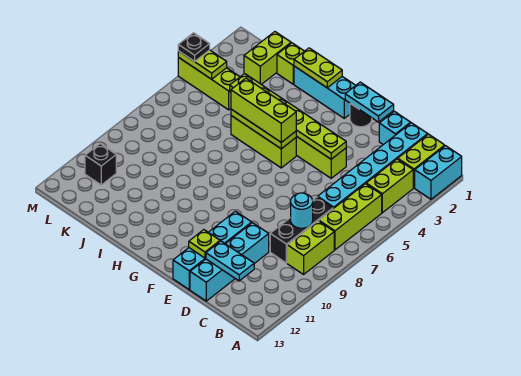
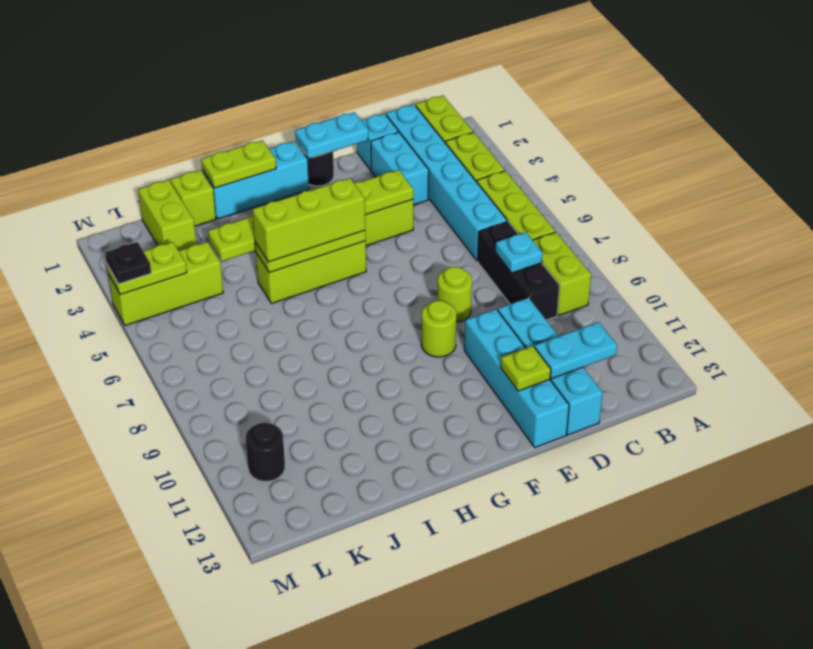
cyan brick A1:A2 level 1 -> cyan brick D2:D3 level 1
cyan round brick C8 level 2 -> cyan plate C8 level 2
none -> lime round brick E8 level 1
none -> lime round brick F9 level 1
black brick L11 level 1 -> black round brick L11 level 1

